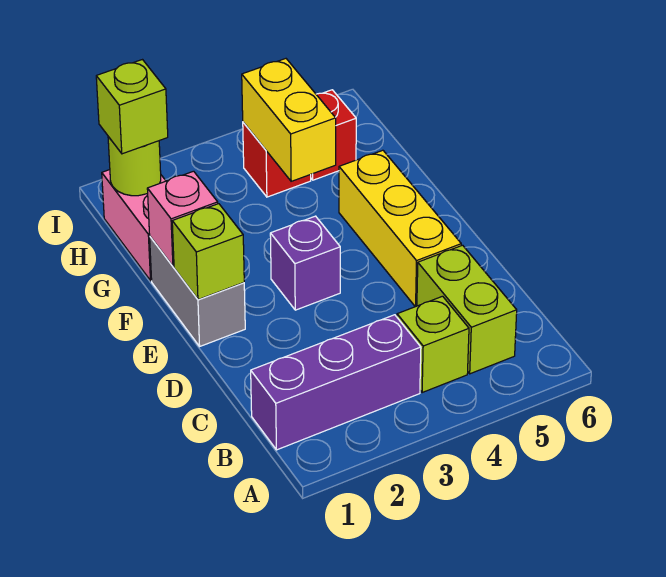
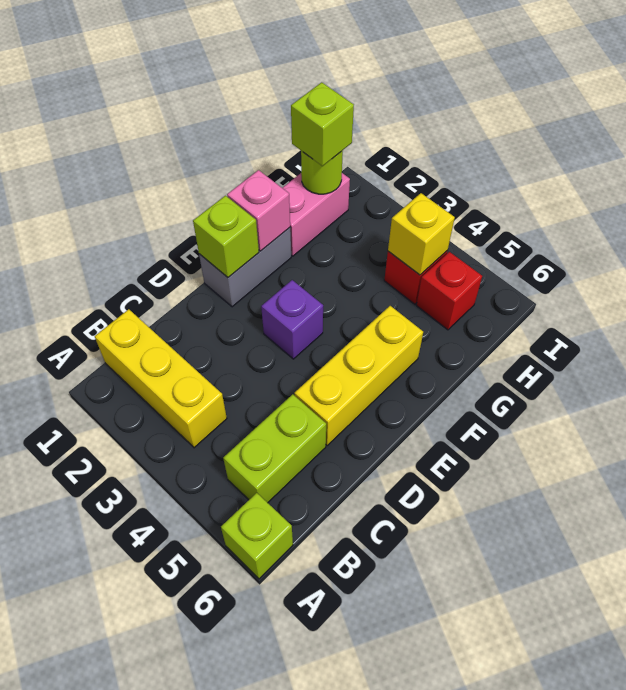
purple brick B1:B3 level 1 -> yellow brick B1:B3 level 1
lime brick B4 level 1 -> lime brick A6 level 1
yellow brick G4:H4 level 2 -> yellow brick H4 level 2

